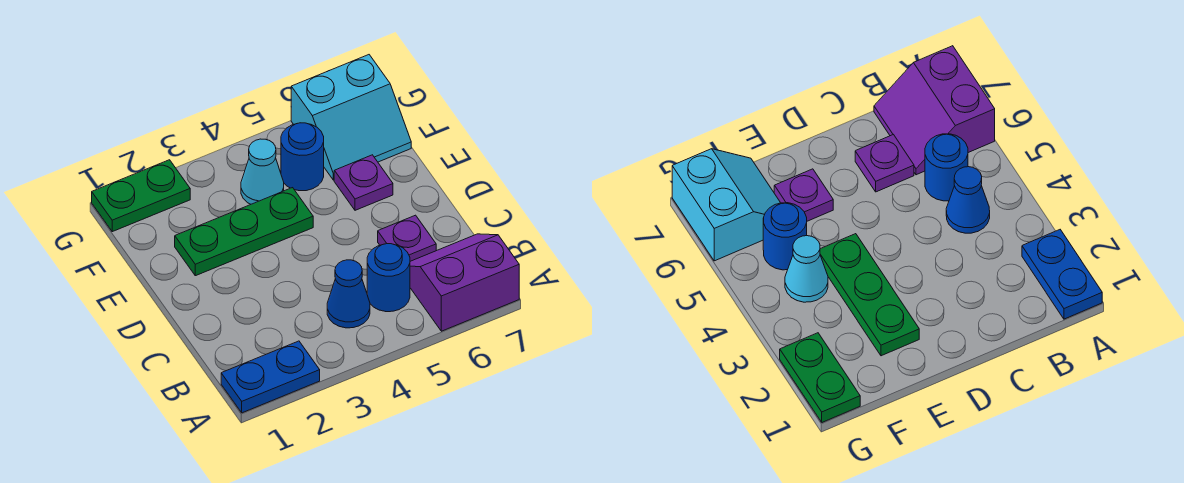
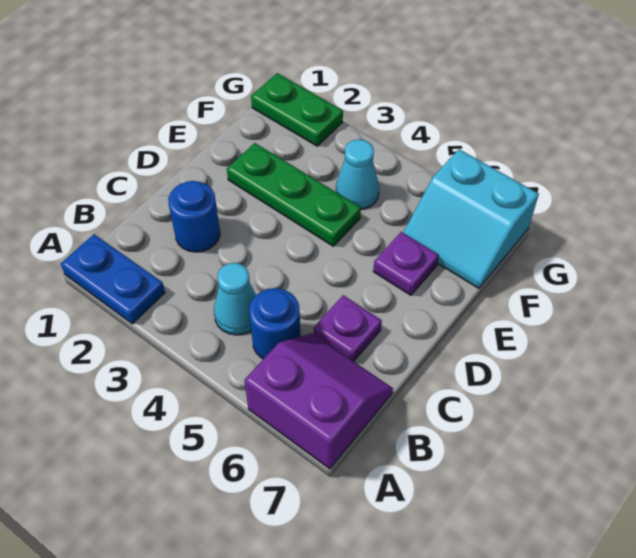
blue cone B4 level 1 -> cyan cone B4 level 1
blue round brick F5 level 1 -> blue round brick C2 level 1

